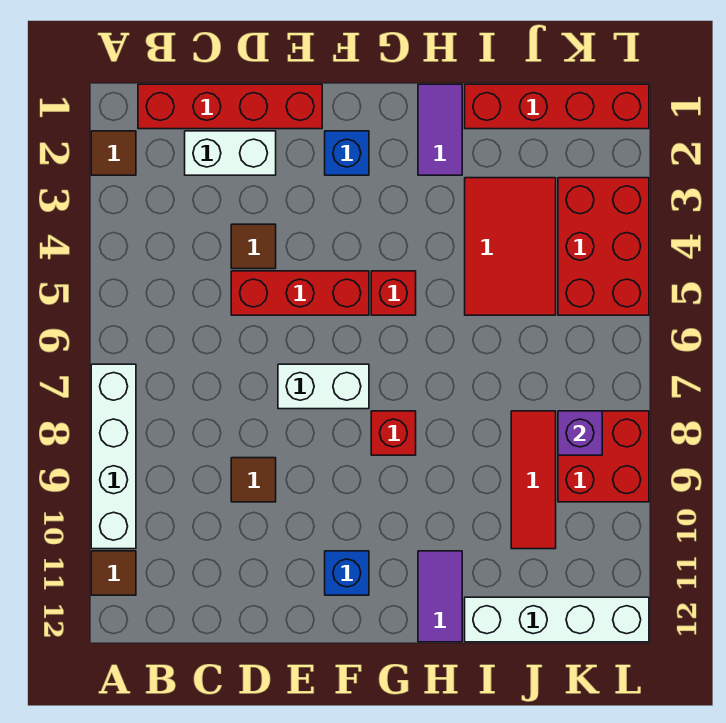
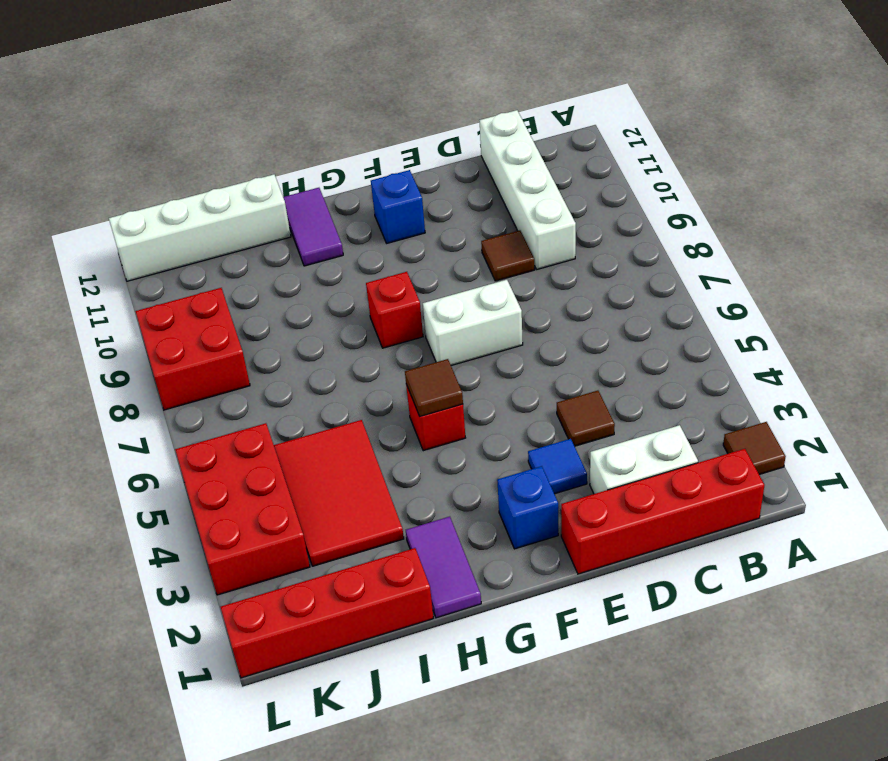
white brick A7:A10 level 1 -> white brick C9:C12 level 1
brown tile A11 level 1 -> brown tile G5 level 2
red brick D5:F5 level 1 -> none
none -> blue tile E3 level 1
red tile J8:J10 level 1 -> none
purple brick K8 level 2 -> none

